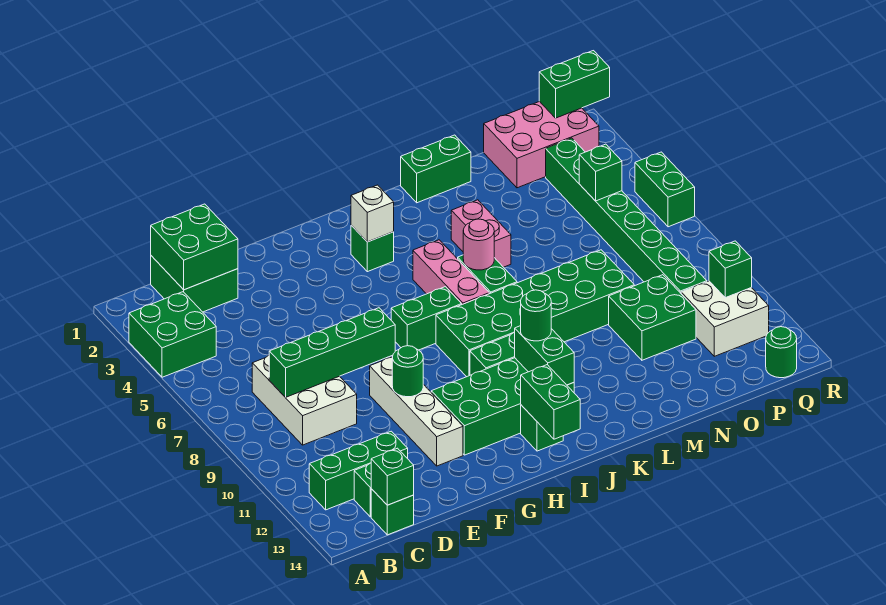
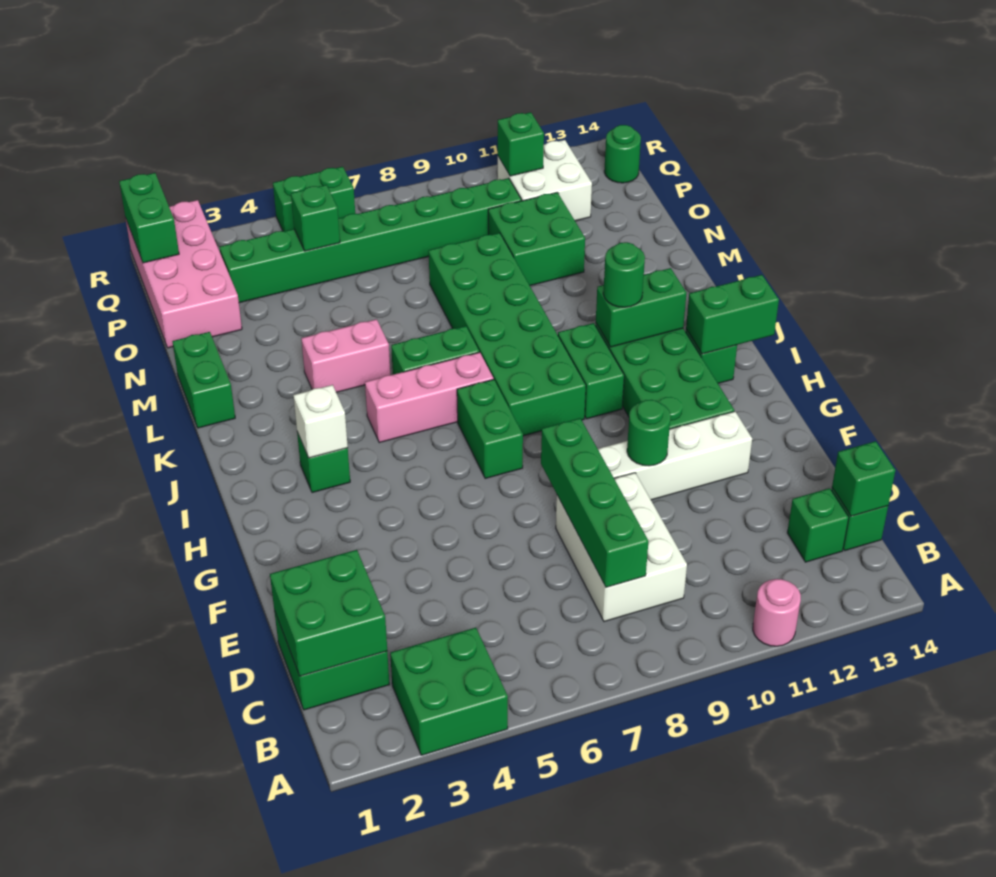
green brick B12:D12 level 1 -> none
white brick C7:D9 level 1 -> white brick C8:E9 level 1
pink round brick K6 level 2 -> pink round brick A11 level 1
pink brick O1:Q2 level 1 -> pink brick O1:R2 level 1

